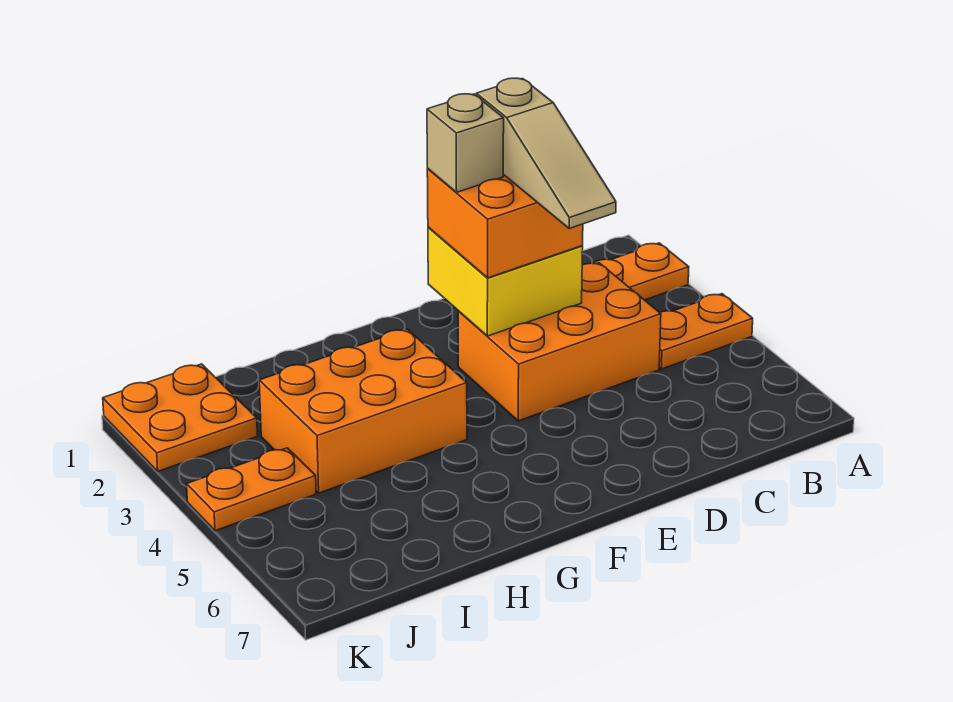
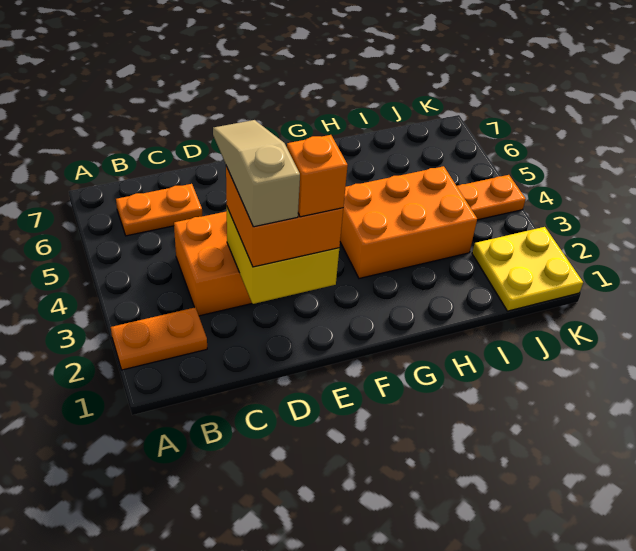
orange plate A4:B4 level 1 -> orange plate B6:C6 level 1
tan brick E2 level 4 -> orange brick E2 level 4
orange plate J1:K2 level 1 -> yellow plate J1:K2 level 1

